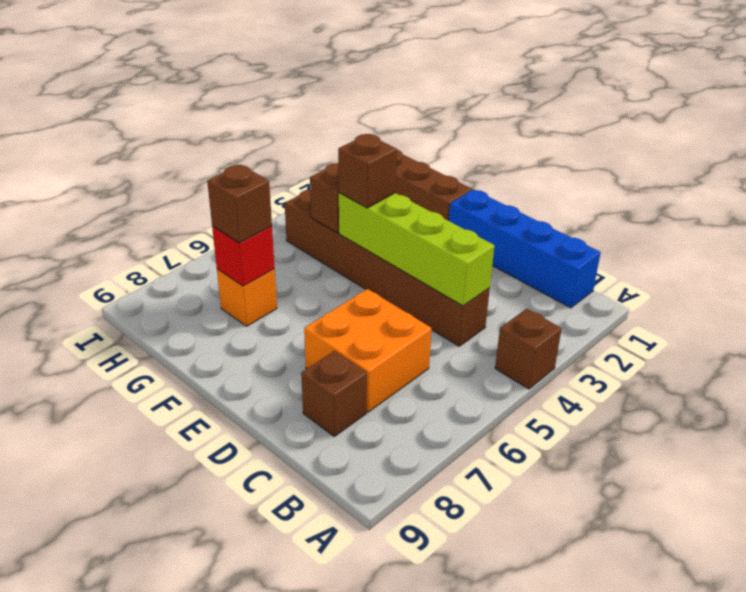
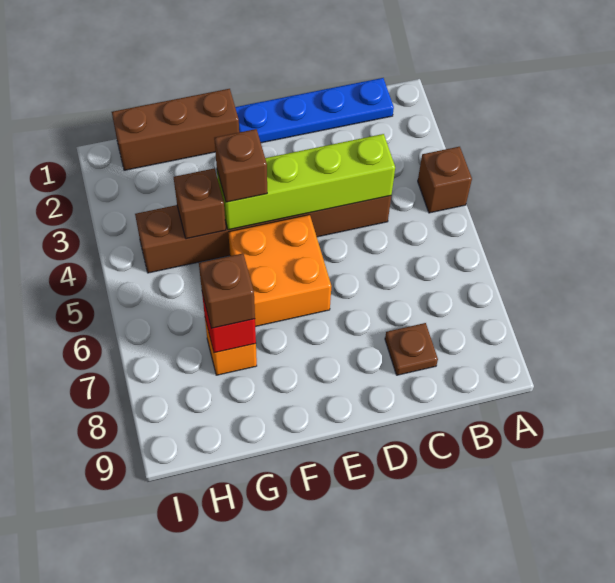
blue brick B1:E1 level 1 -> blue plate B1:E1 level 1
orange brick C6:D7 level 1 -> orange brick E5:F6 level 1
brown brick C8 level 1 -> brown plate C8 level 1

